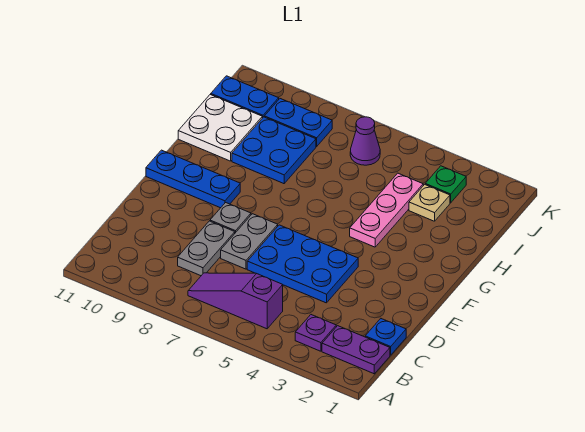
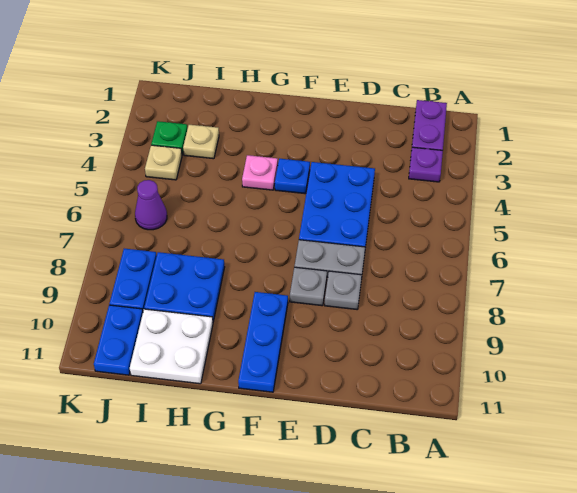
purple slope B5:B7 level 1 top 5 -> none
blue plate C1 level 1 -> blue plate F4 level 1
grey plate C8:D8 level 1 -> grey plate D8 level 1
pink plate G4:I4 level 1 -> pink plate G4 level 1
none -> tan plate J4 level 1

